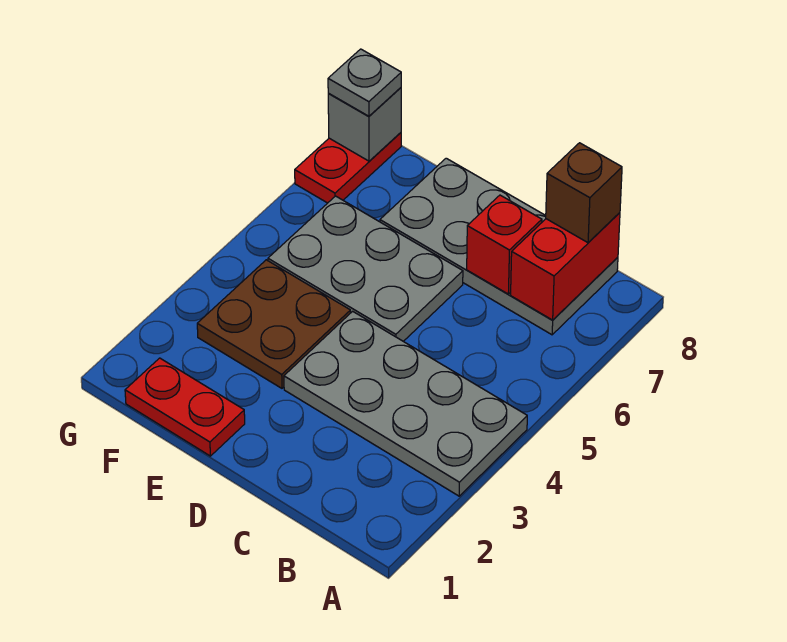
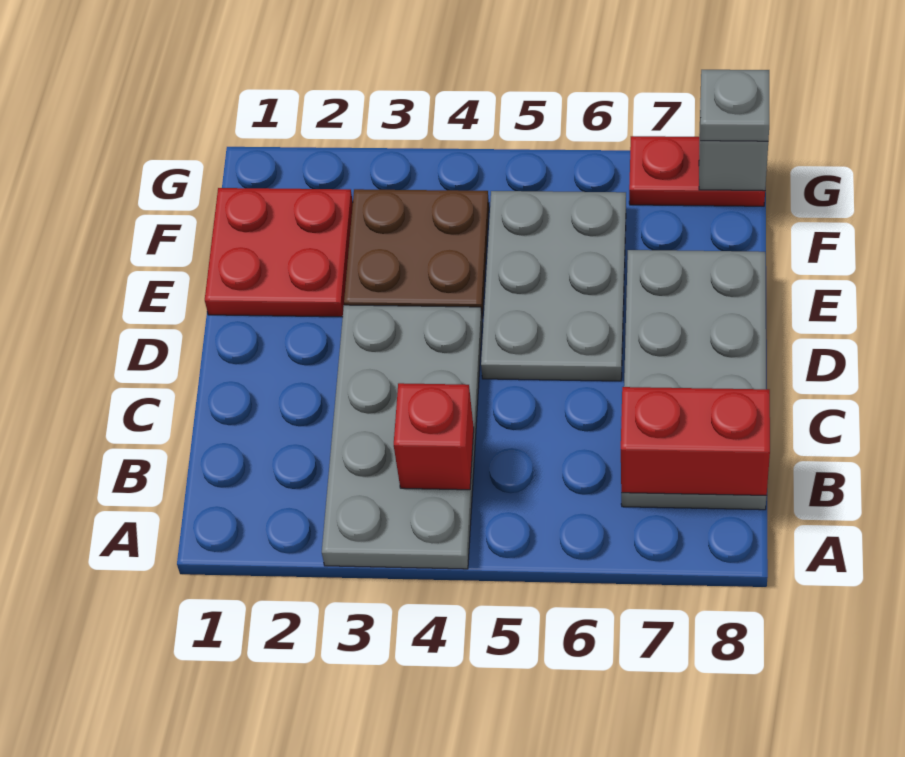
brown brick B8 level 3 -> none
red brick C7 level 2 -> red brick B4 level 2
red plate E1:F1 level 1 -> red plate E1:F2 level 1

